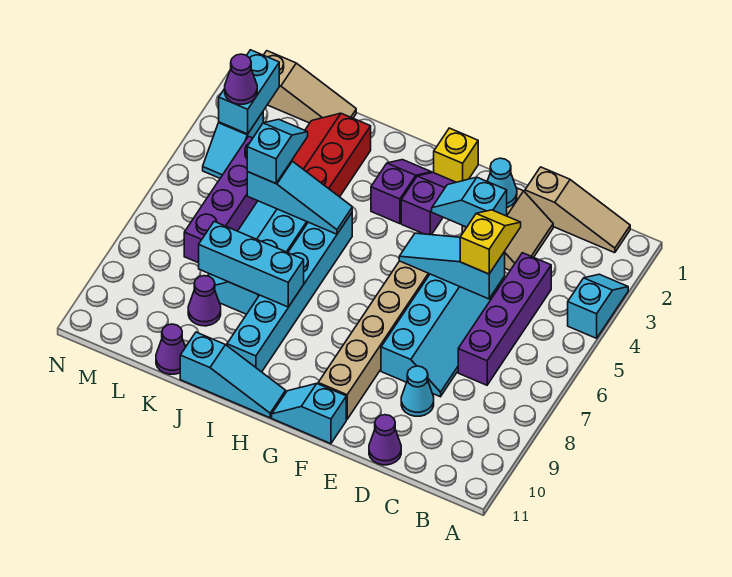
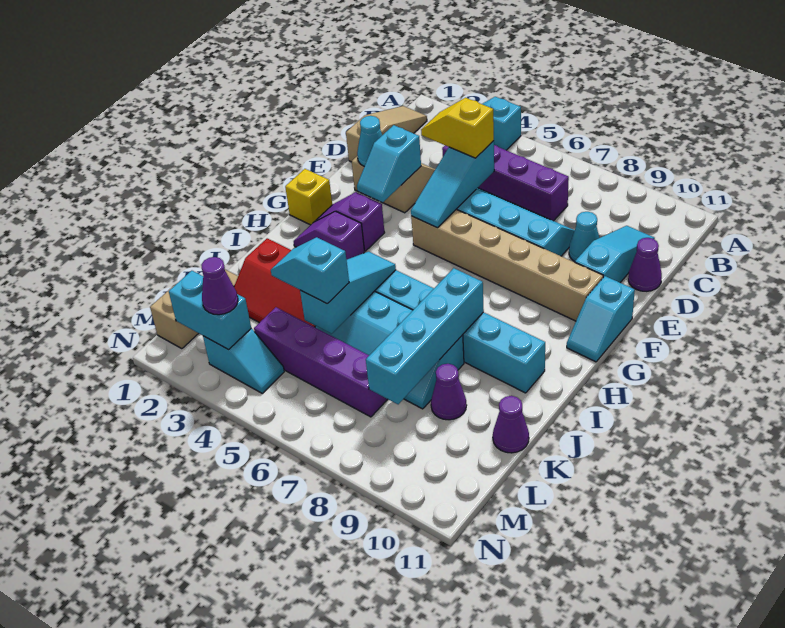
cyan slope H11:J11 level 1 top J -> cyan slope C10:E10 level 1 top E
cyan brick I8:K8 level 2 -> cyan brick I8:L8 level 2

